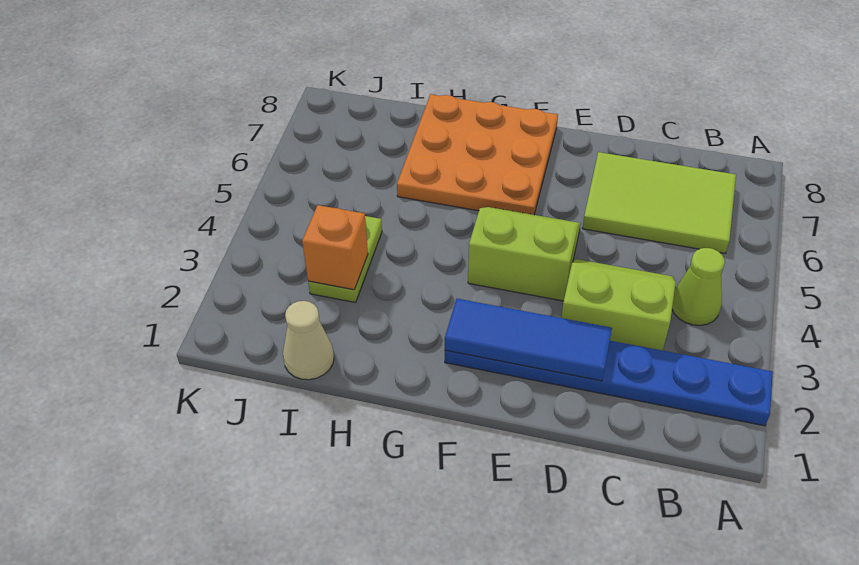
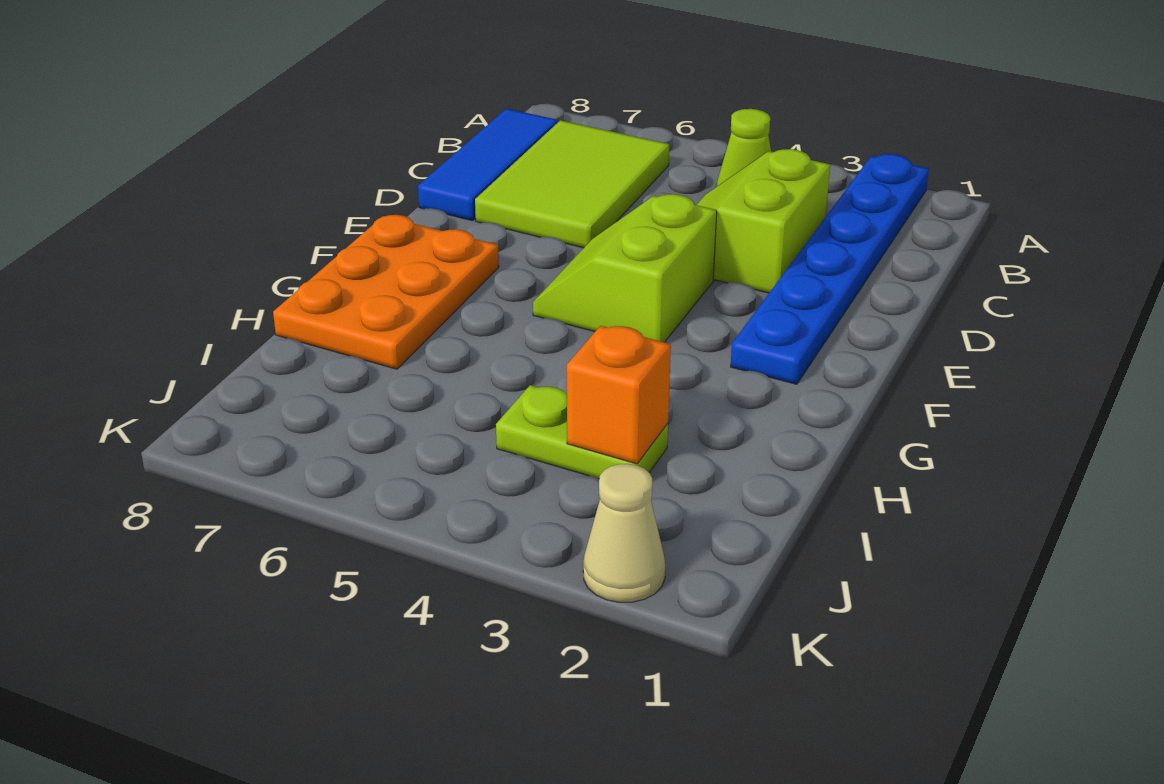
blue tile D2:F2 level 2 -> blue tile B8:D8 level 1
orange plate F6:H8 level 1 -> orange plate F7:H8 level 1
tan cone I1 level 1 -> tan cone K2 level 1

